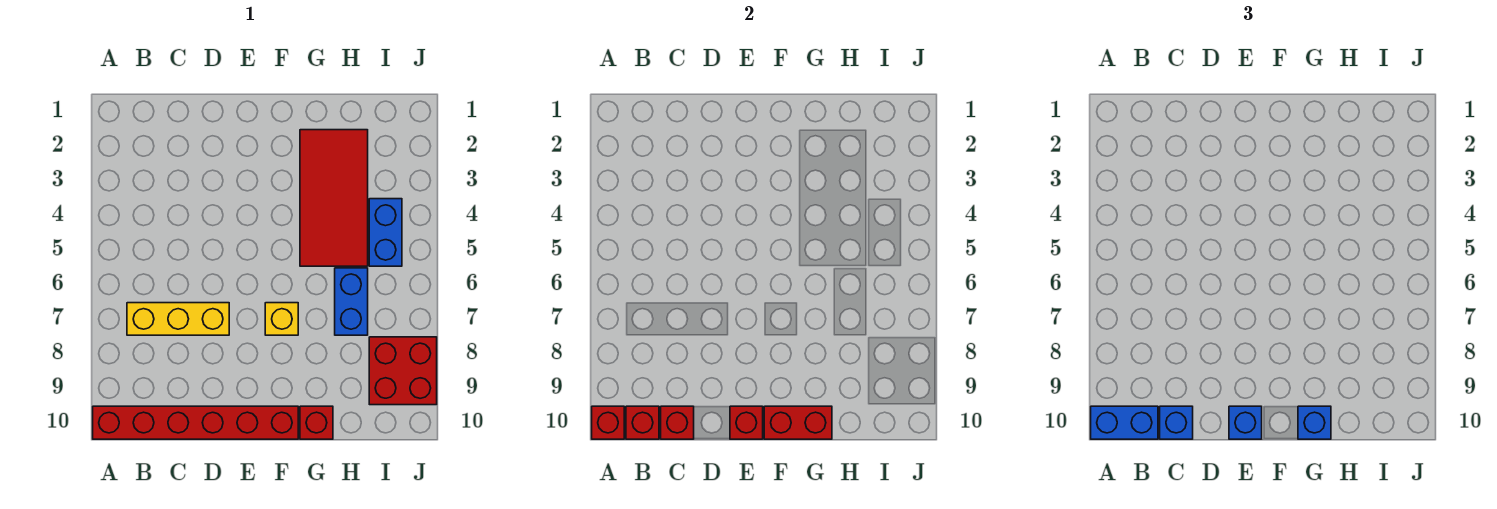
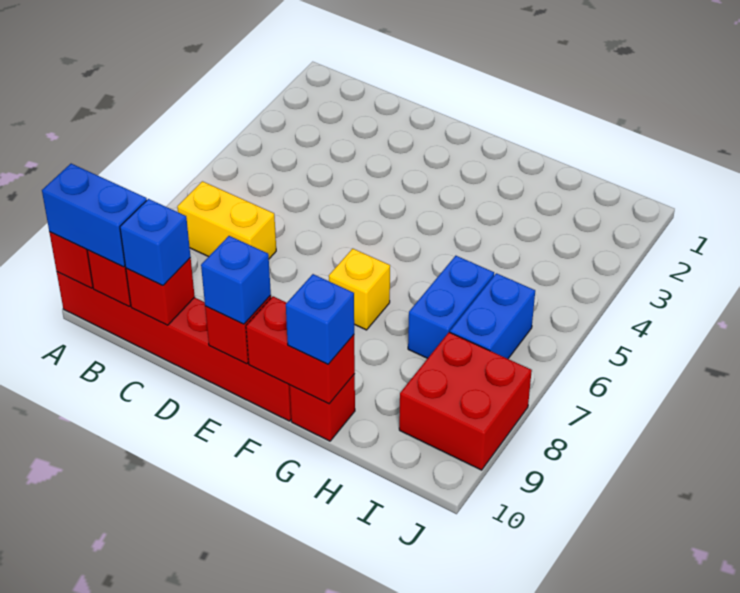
yellow brick B7:D7 level 1 -> yellow brick B7:C7 level 1
red tile G2:H5 level 1 -> none
blue brick I4:I5 level 1 -> blue brick I6:I7 level 1

